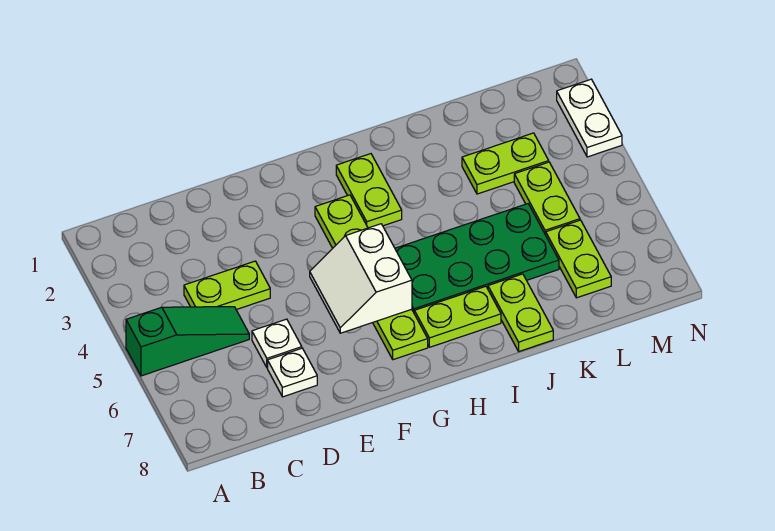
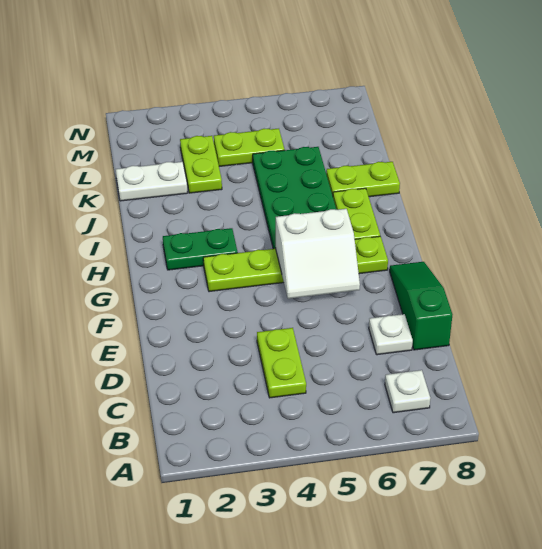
green slope A5:C5 level 1 top A -> green slope D8:F8 level 1 top D
white plate D6 level 1 -> white plate B7 level 1
lime plate H2:H3 level 1 -> green plate H2:H3 level 1
lime plate L6:L7 level 1 -> none
white plate N2:N3 level 1 -> white plate K1:K2 level 1

